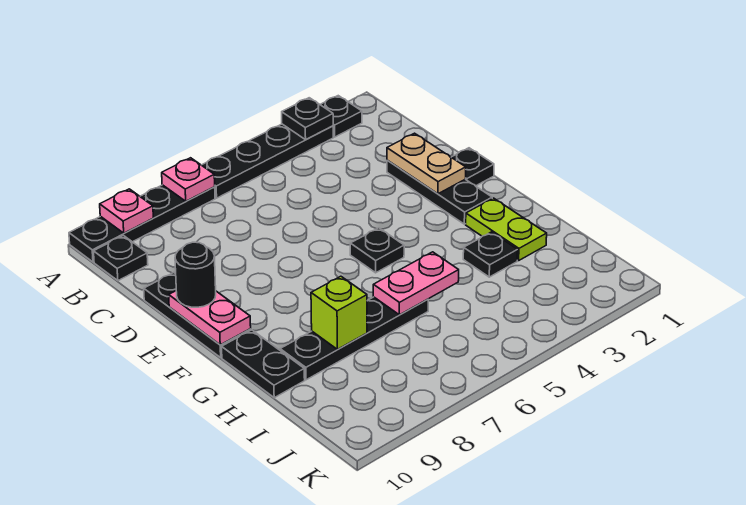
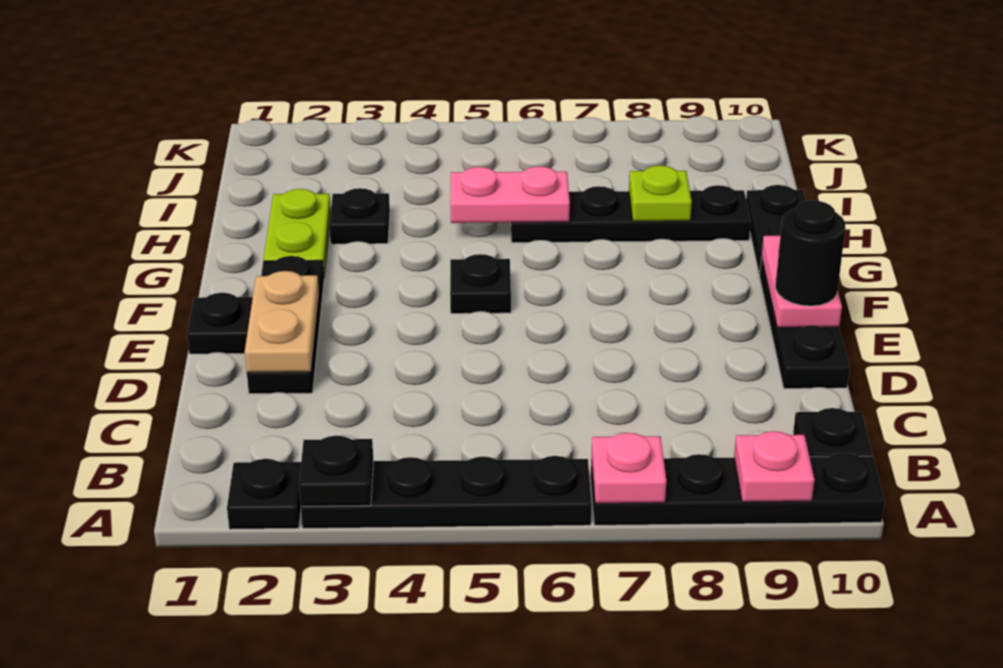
lime brick H8 level 2 -> lime plate H8 level 2

